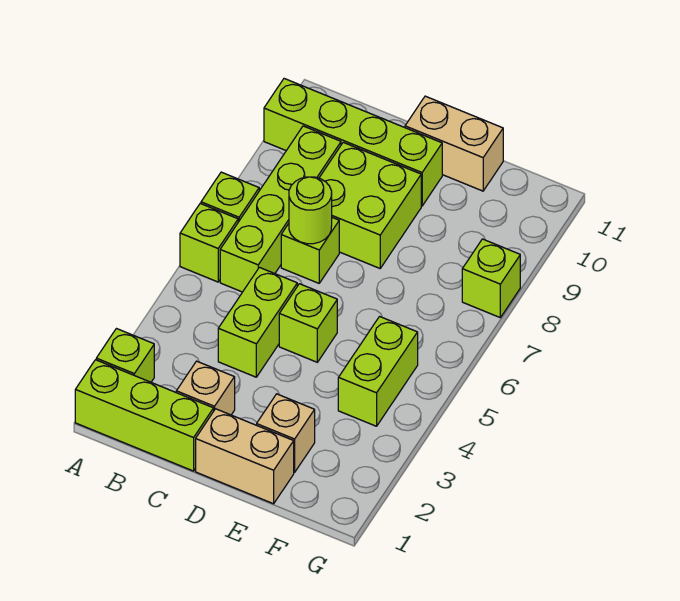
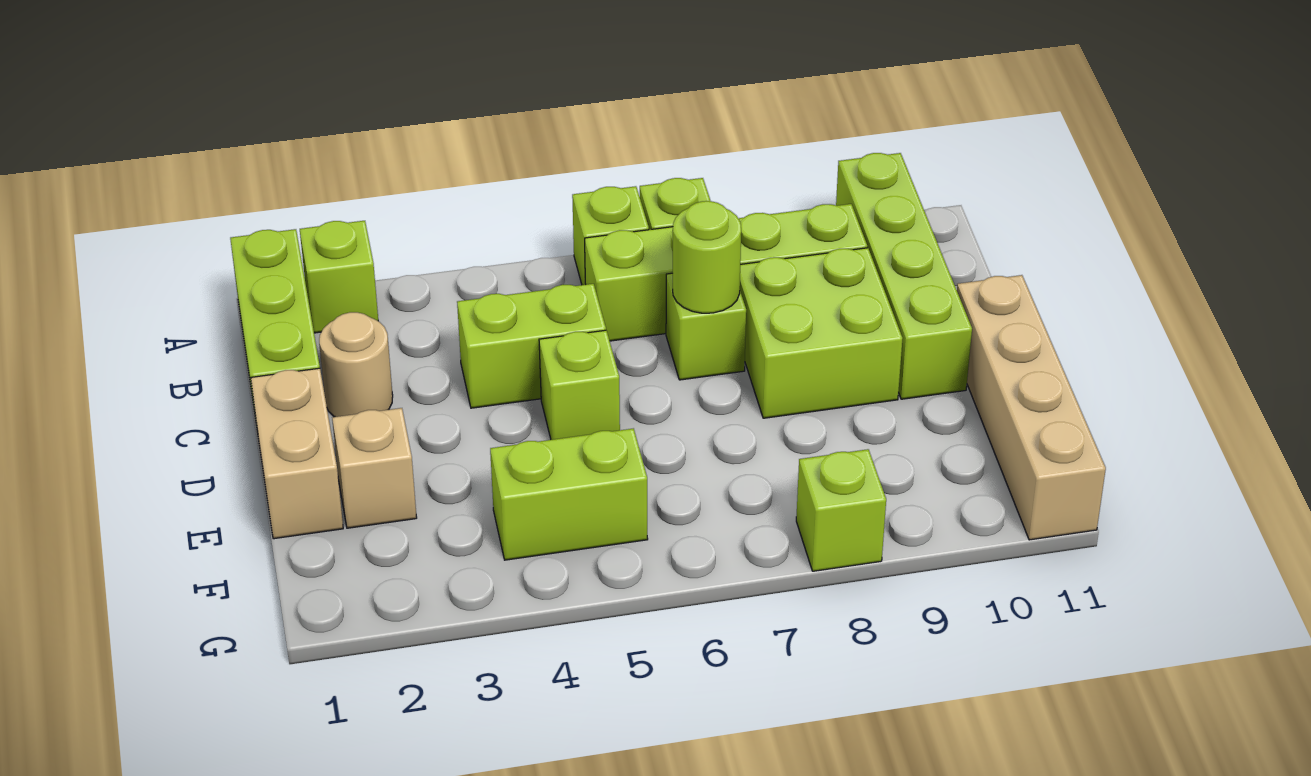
tan brick C2 level 1 -> tan round brick C2 level 1
tan brick D11:E11 level 1 -> tan brick D11:G11 level 1

